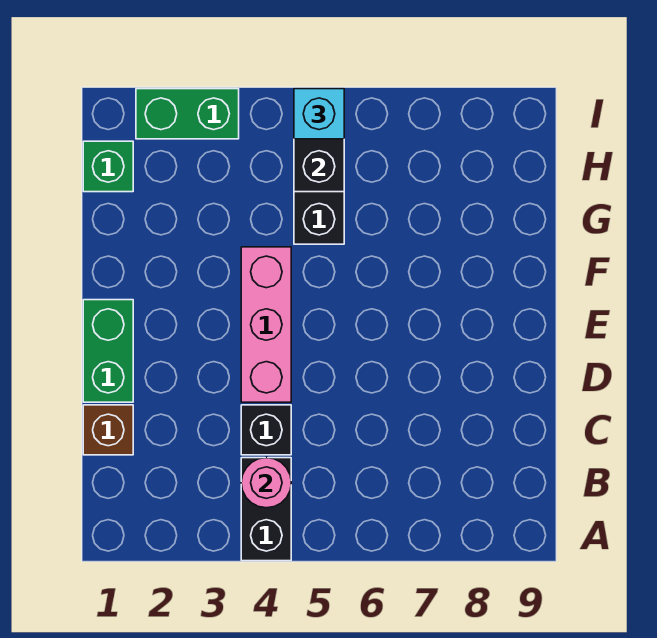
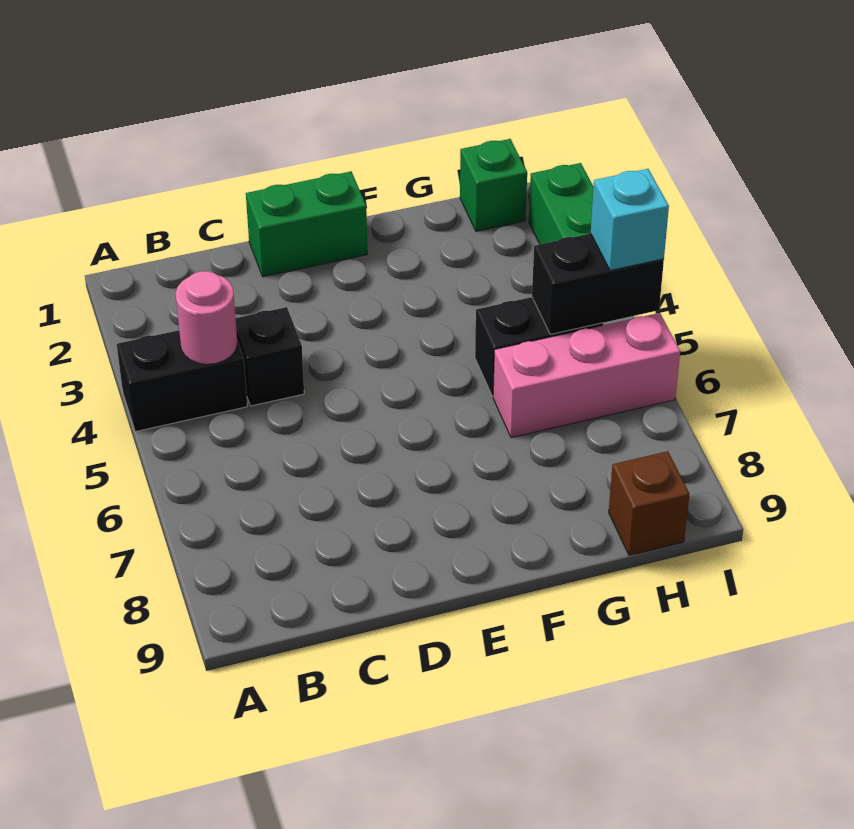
brown brick C1 level 1 -> brown brick H9 level 1
pink brick D4:F4 level 1 -> pink brick G6:I6 level 1

